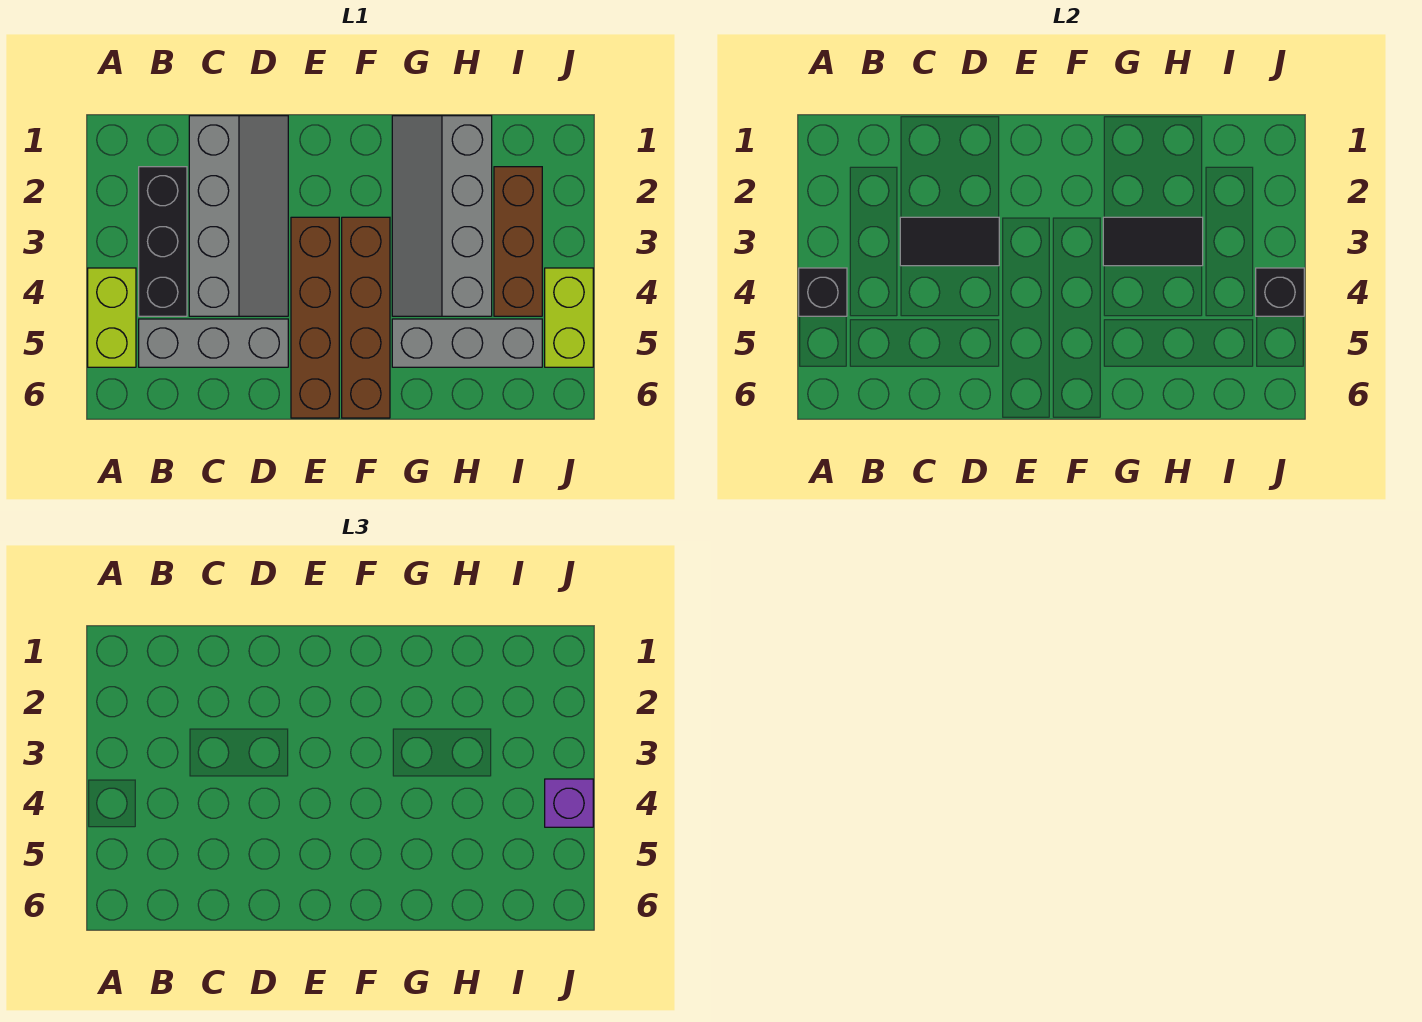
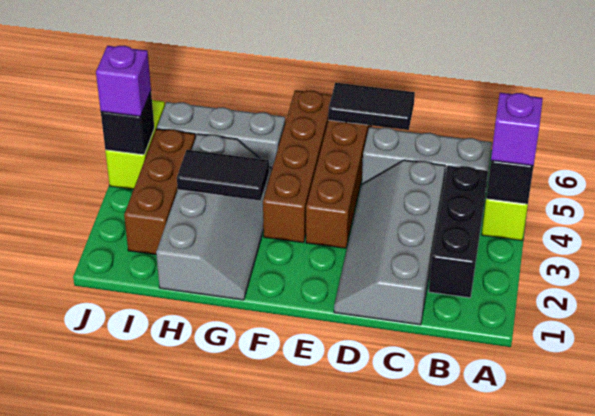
none -> purple brick A4 level 3
black tile C3:D3 level 2 -> black tile D6:E6 level 2

